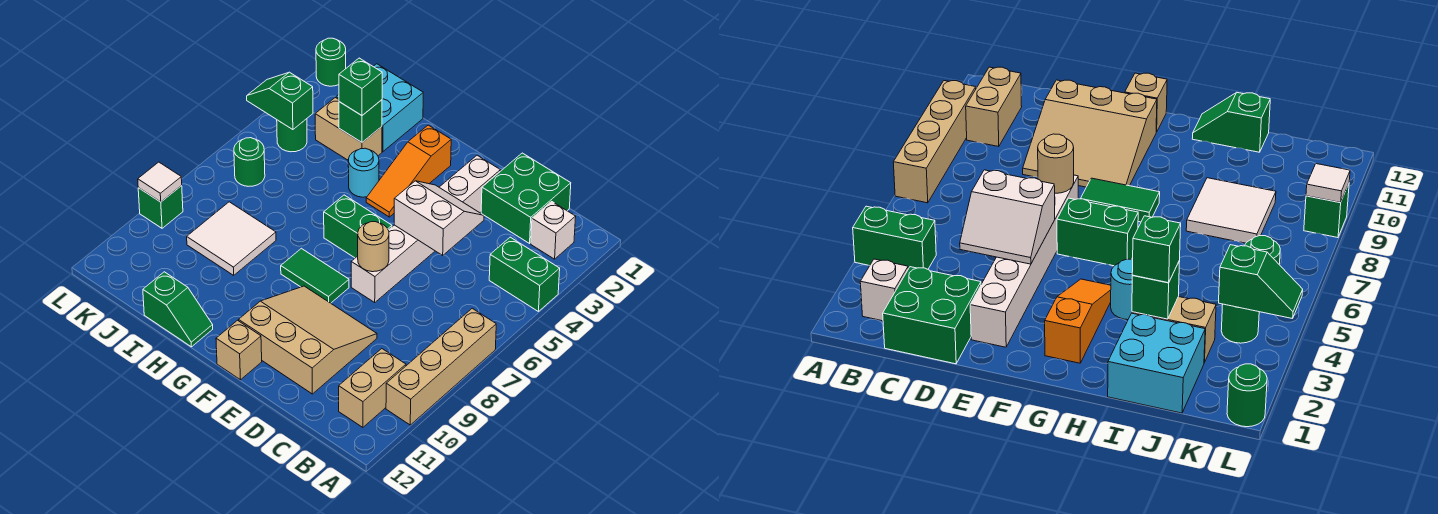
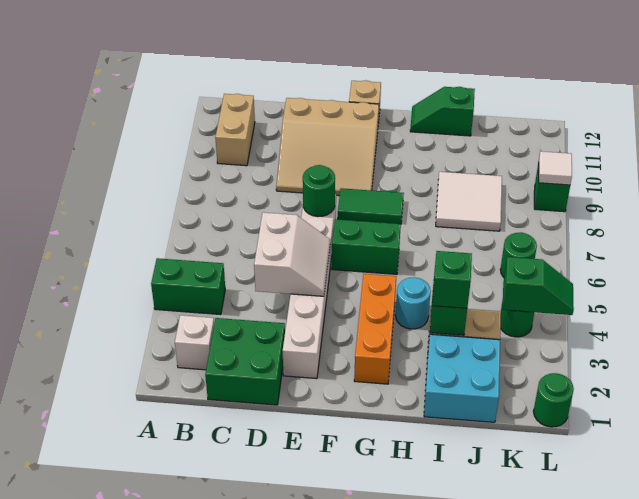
tan brick A7:A10 level 1 -> none
white slope D4:E5 level 2 top 5 -> white slope D4:E5 level 2 top D
tan round brick E7 level 2 -> green round brick E7 level 2
orange slope G2:G4 level 1 top 2 -> orange brick G2:G4 level 1

